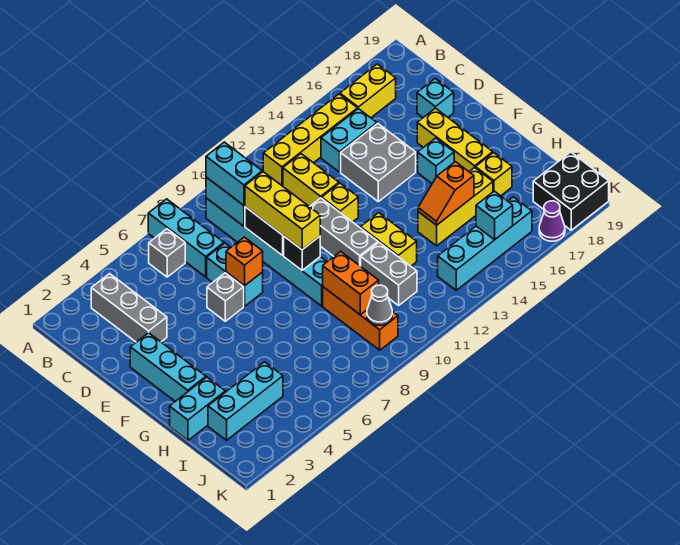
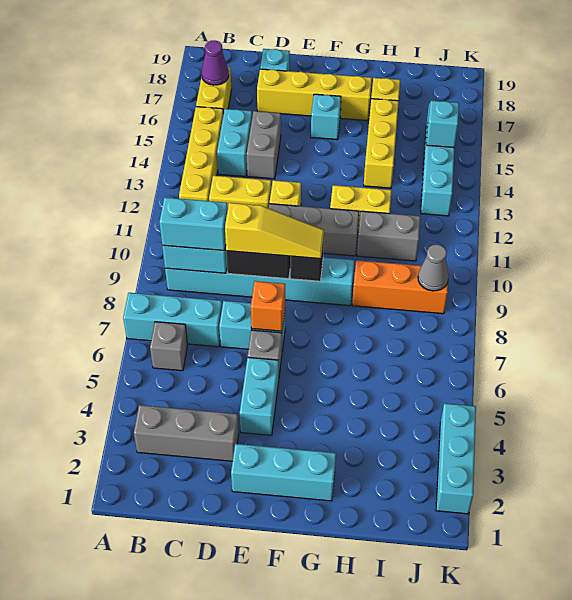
yellow brick D9:F9 level 3 -> yellow slope D9:F9 level 3 top D
grey brick D14:E15 level 1 -> grey brick D14:D15 level 1
yellow brick E17:G17 level 1 -> yellow brick D17:G17 level 1
cyan brick H1:H2 level 1 -> cyan brick E4:E5 level 1
orange brick H9:I9 level 2 -> none
orange slope H14:H15 level 2 top 15 -> none
cyan brick I2:I4 level 1 -> cyan brick K2:K4 level 1
black brick J18:K19 level 1 -> none
purple cone K17 level 1 -> purple cone B17 level 2

